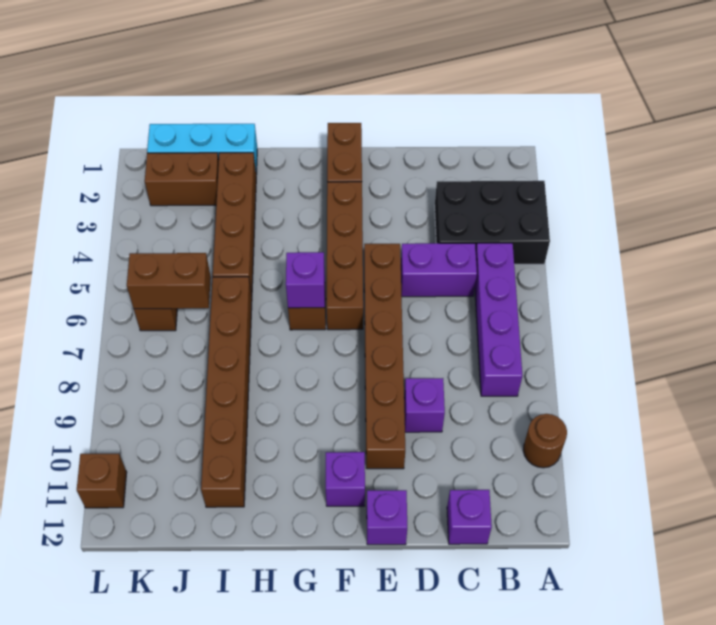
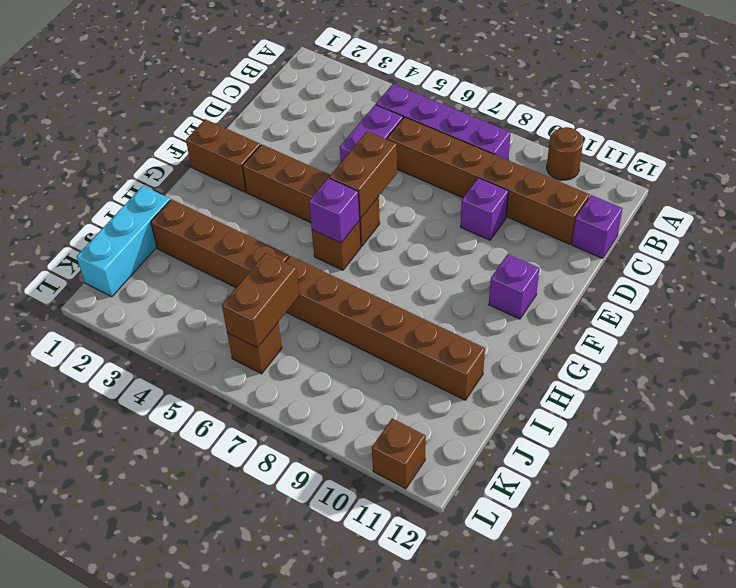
black brick A3:C4 level 1 -> none
brown brick E5:E10 level 1 -> brown brick C6:C11 level 1
purple brick E12 level 1 -> none
brown brick J2:K2 level 1 -> brown brick E6:F6 level 2

